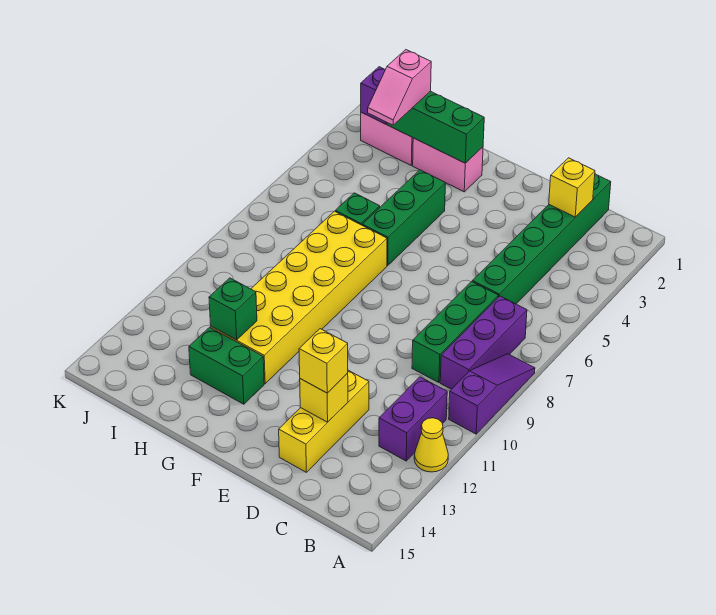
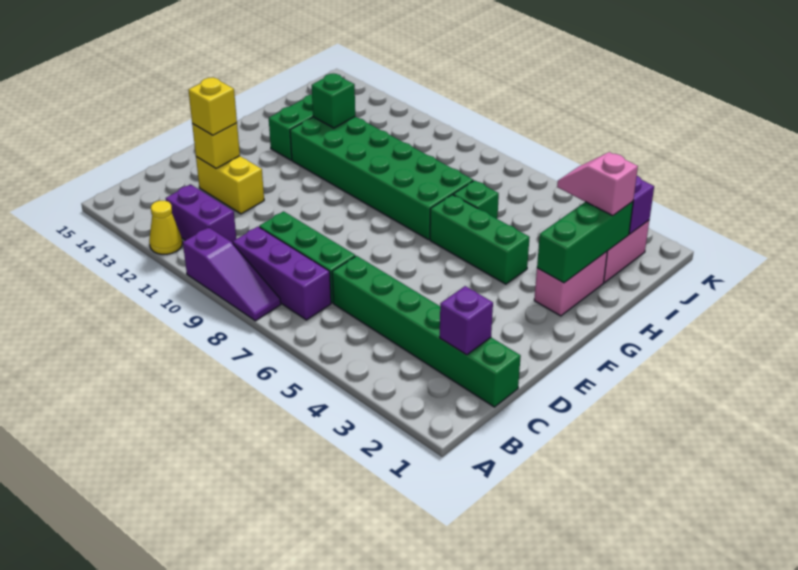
yellow brick C2 level 2 -> purple brick C2 level 2
yellow brick D12:D14 level 1 -> yellow brick D12:D13 level 1
yellow brick G7:H12 level 1 -> green brick G7:H12 level 1

